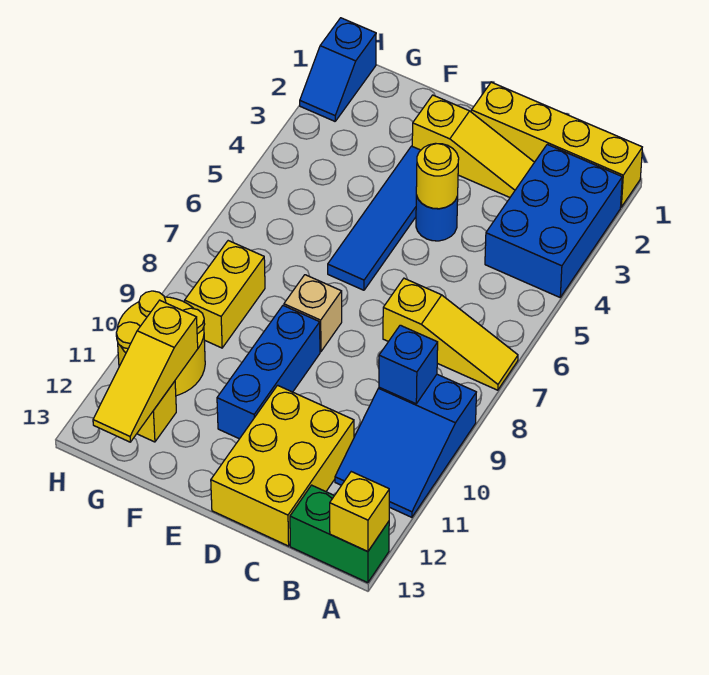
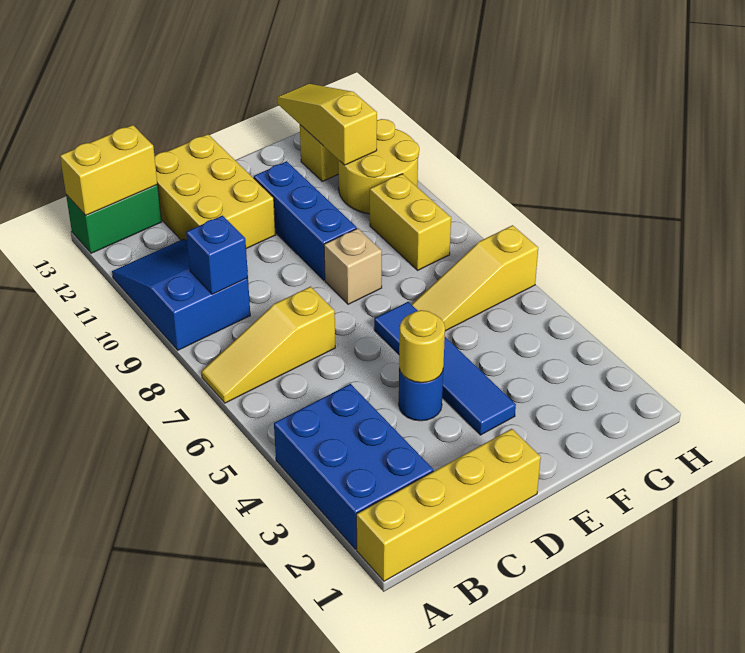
yellow brick A13 level 2 -> yellow brick A13:B13 level 2
yellow slope C2:E2 level 1 top E -> yellow slope F6:H6 level 1 top H
blue slope H1:H2 level 1 top 1 -> none

